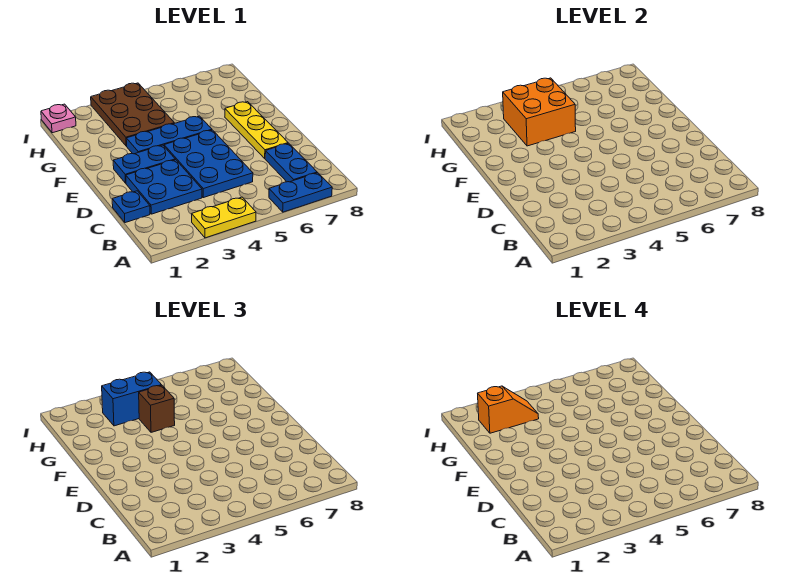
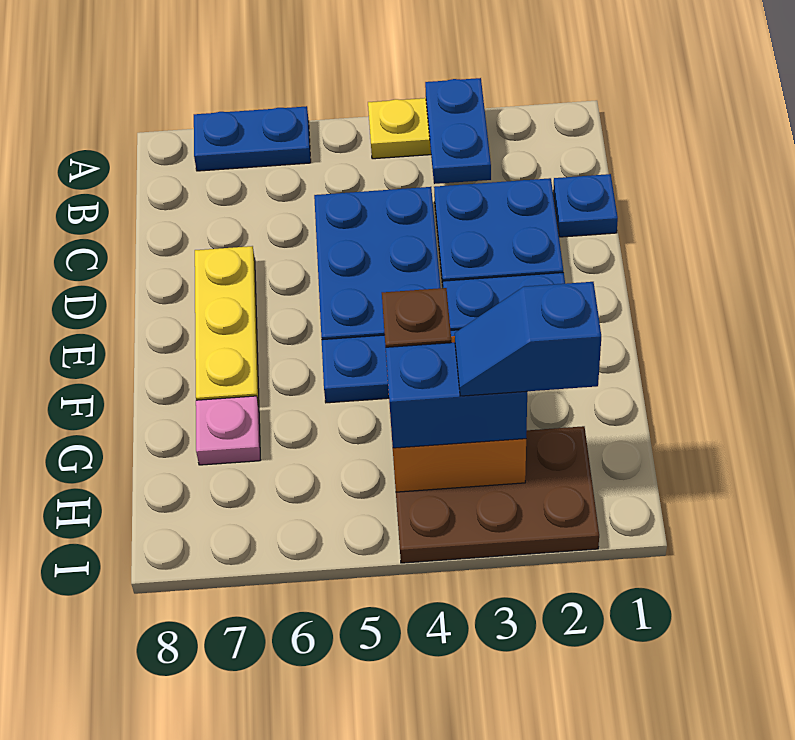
blue plate B7:C7 level 1 -> blue plate A3:B3 level 2
brown plate G3:I4 level 1 -> brown plate H2:I4 level 1
orange slope H2:H3 level 4 top 2 -> blue slope H2:H3 level 4 top 2
pink plate I1 level 1 -> pink plate G7 level 1

